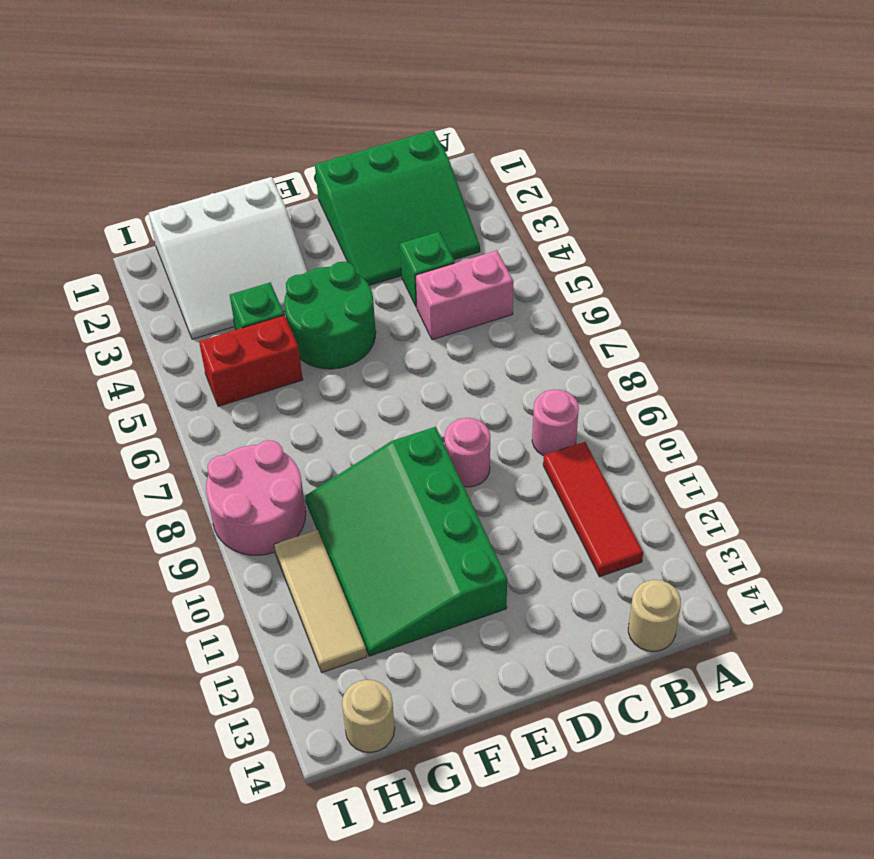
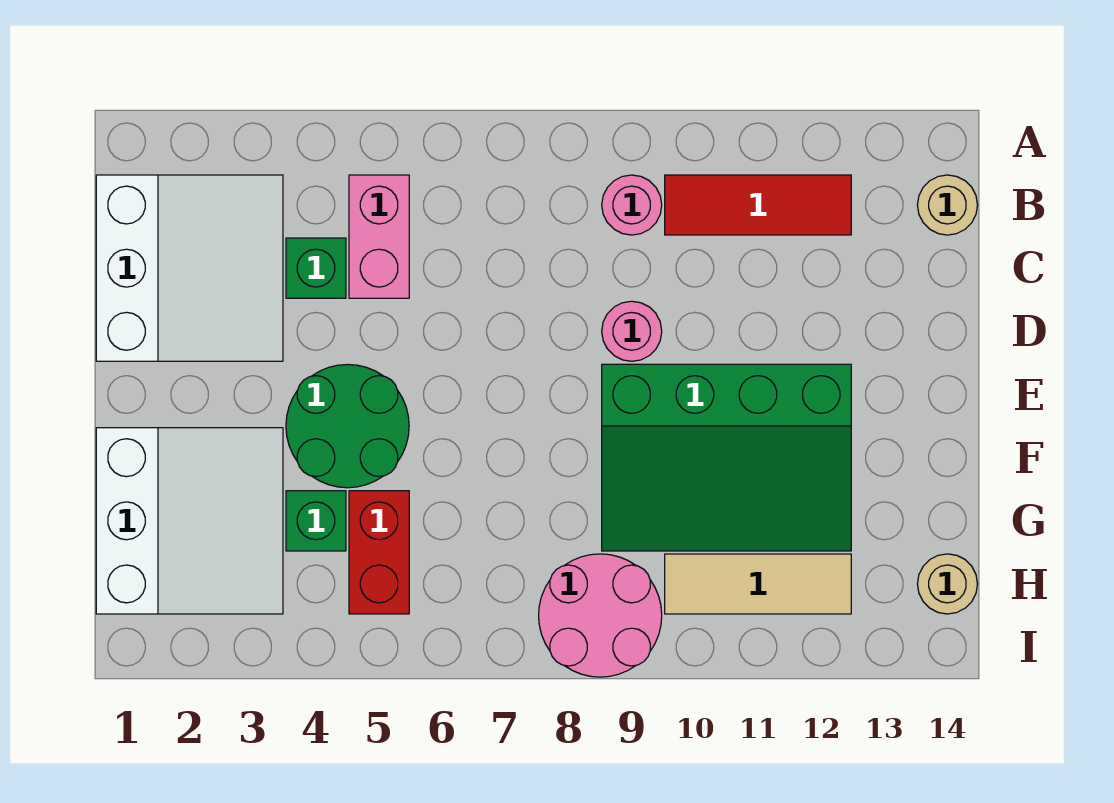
green slope B1:D3 level 1 top 1 -> white slope B1:D3 level 1 top 1

